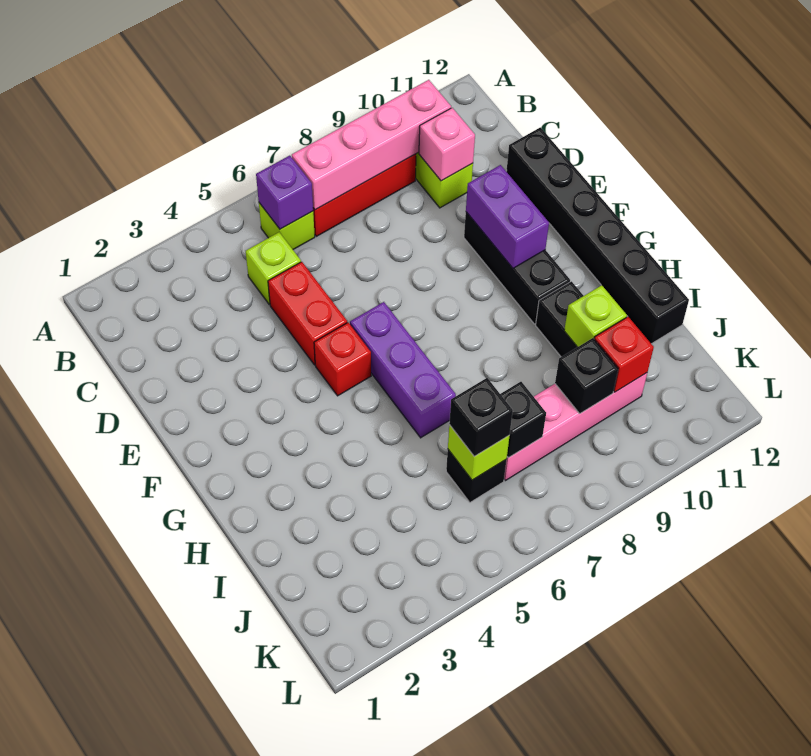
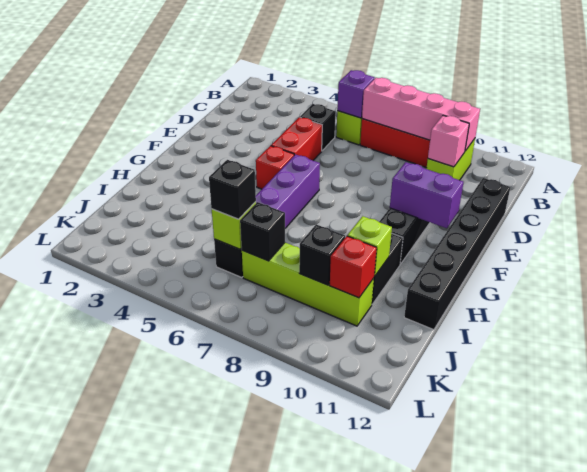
lime brick C5 level 1 -> black brick C5 level 1
purple brick E10:F10 level 2 -> purple brick F10:F11 level 2
pink brick J7:J10 level 1 -> lime brick J7:J10 level 1

